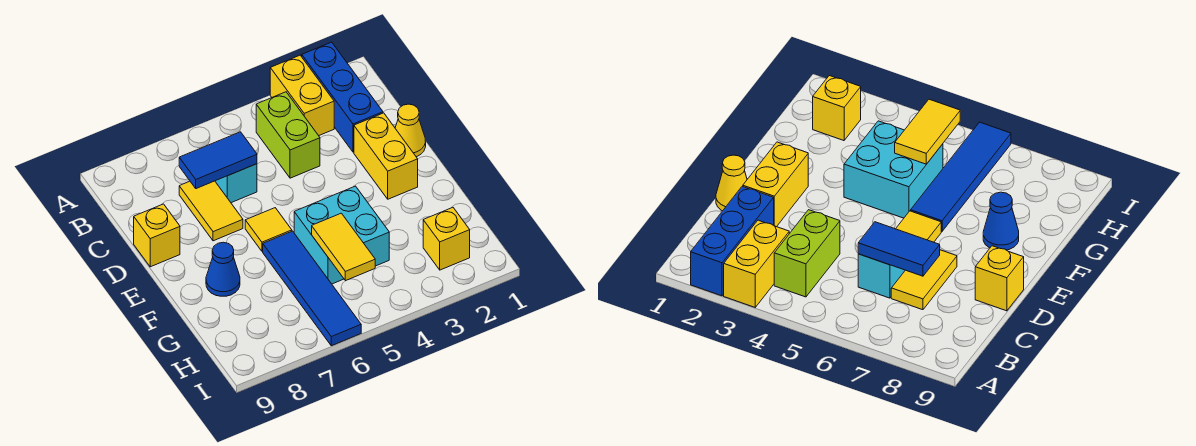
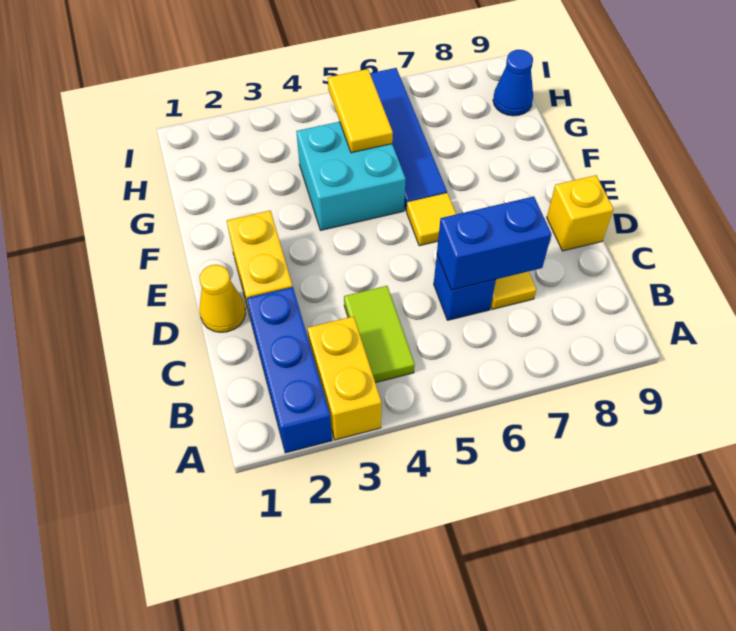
lime brick B4:C4 level 1 -> lime tile B4:C4 level 1
cyan brick C6 level 1 -> blue brick C6 level 1
blue tile C6:C7 level 2 -> blue brick C6:C7 level 2
blue cone F8 level 1 -> blue cone H9 level 1
yellow brick H2 level 1 -> none

